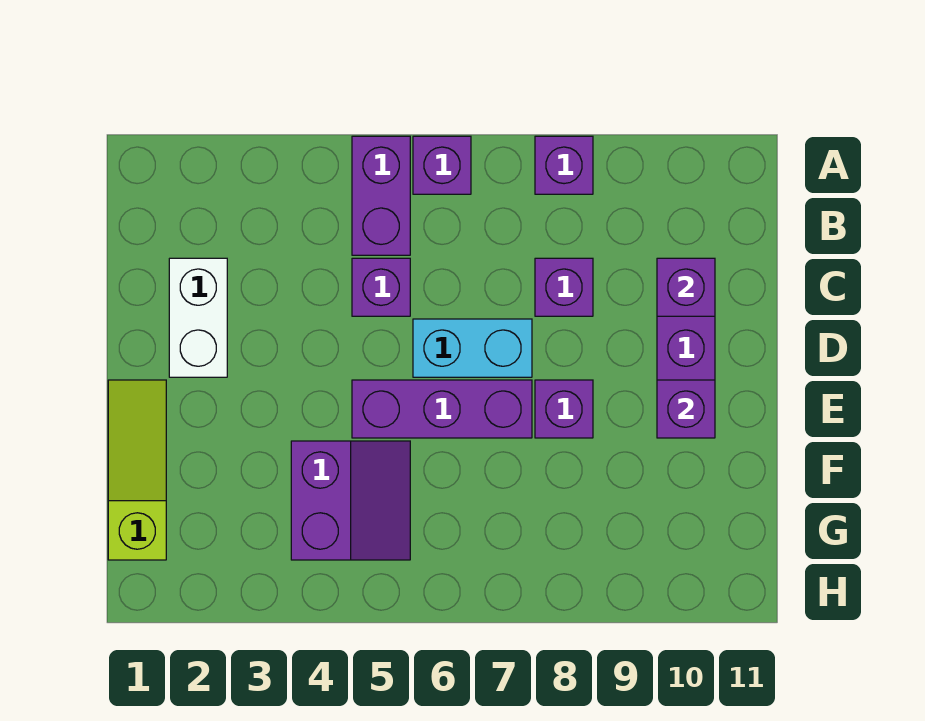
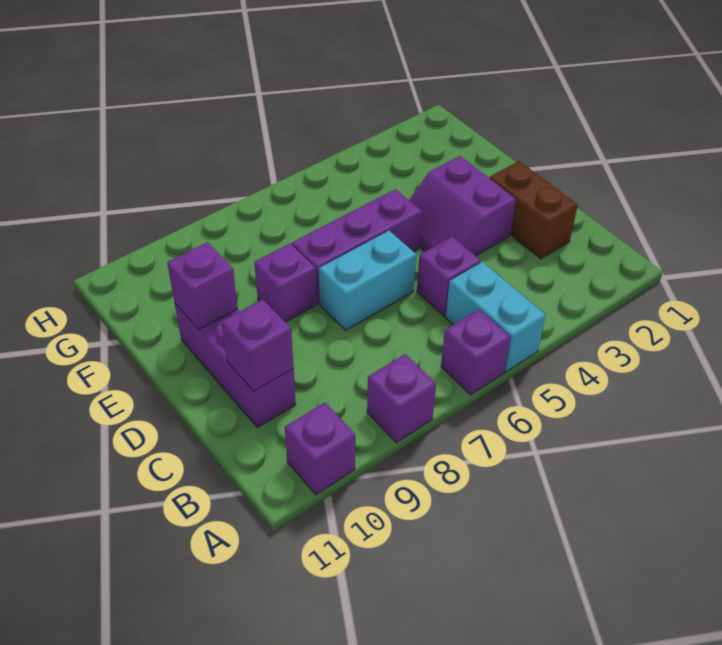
purple brick A5:B5 level 1 -> cyan brick A5:B5 level 1
white brick C2:D2 level 1 -> brown brick C2:D2 level 1
purple brick C8 level 1 -> purple brick A10 level 1
lime slope E1:G1 level 1 top G -> none
purple slope F4:G5 level 1 top 4 -> purple slope D3:E4 level 1 top 3

